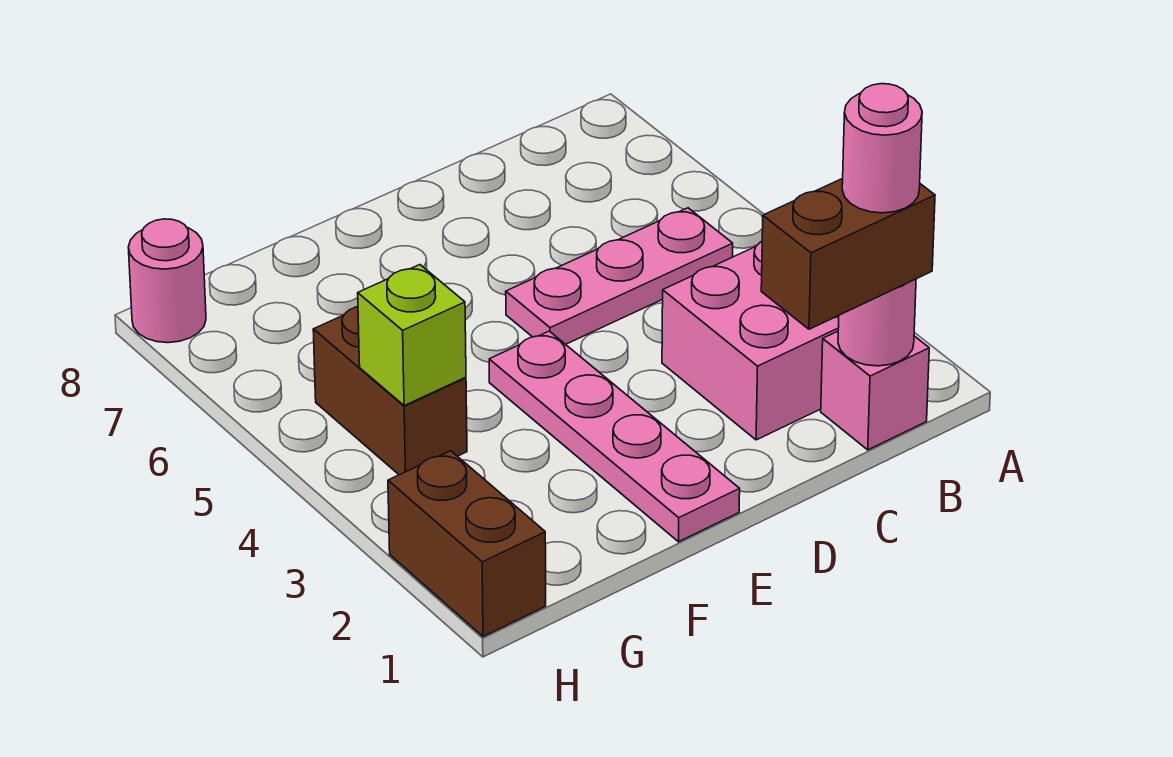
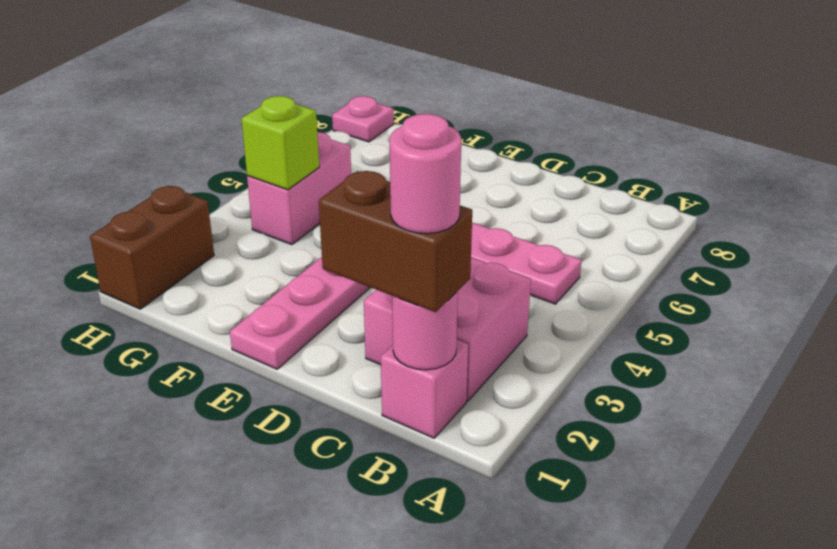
brown brick G4:G5 level 1 -> pink brick G4:G5 level 1
pink round brick H8 level 1 -> pink plate H8 level 1

